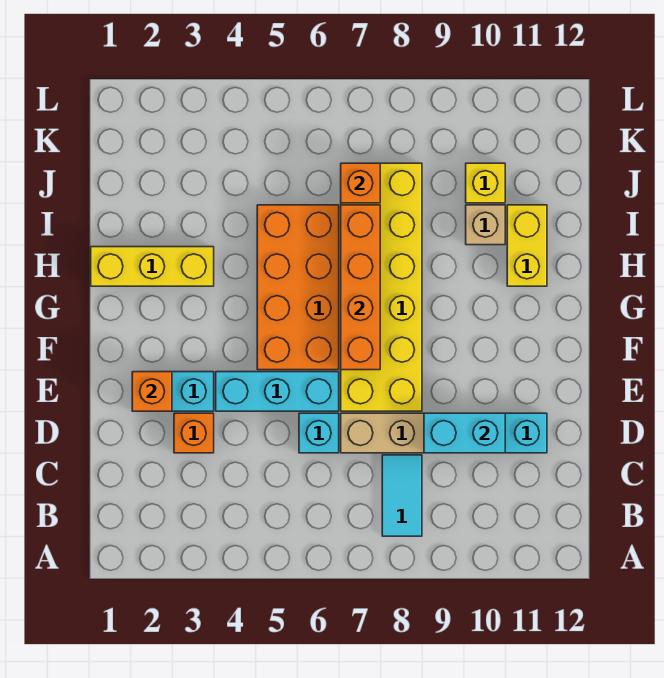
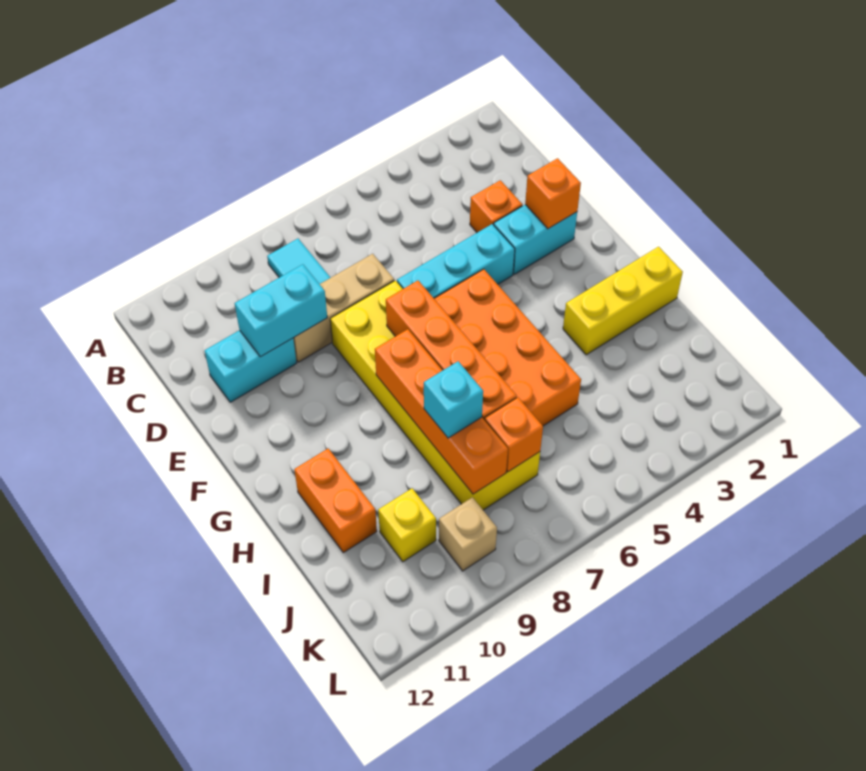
cyan brick D6 level 1 -> cyan brick I8 level 3
none -> orange brick G8:J8 level 2
yellow brick H11:I11 level 1 -> orange brick H11:I11 level 1
tan brick I10 level 1 -> tan brick K9 level 1

